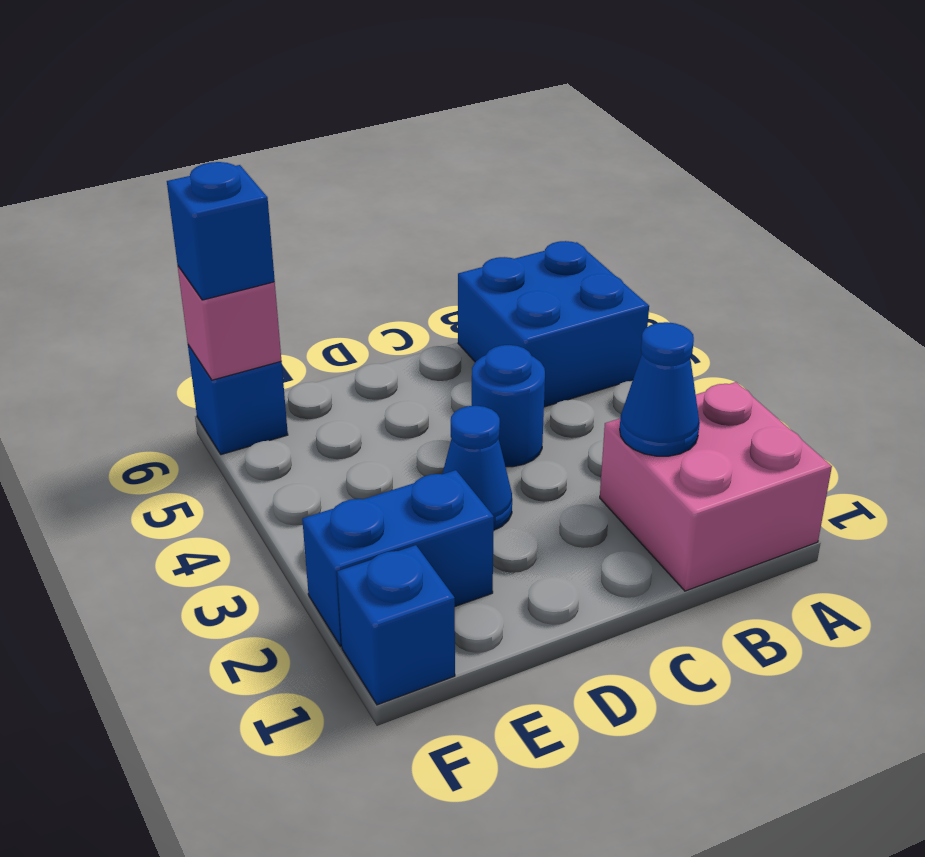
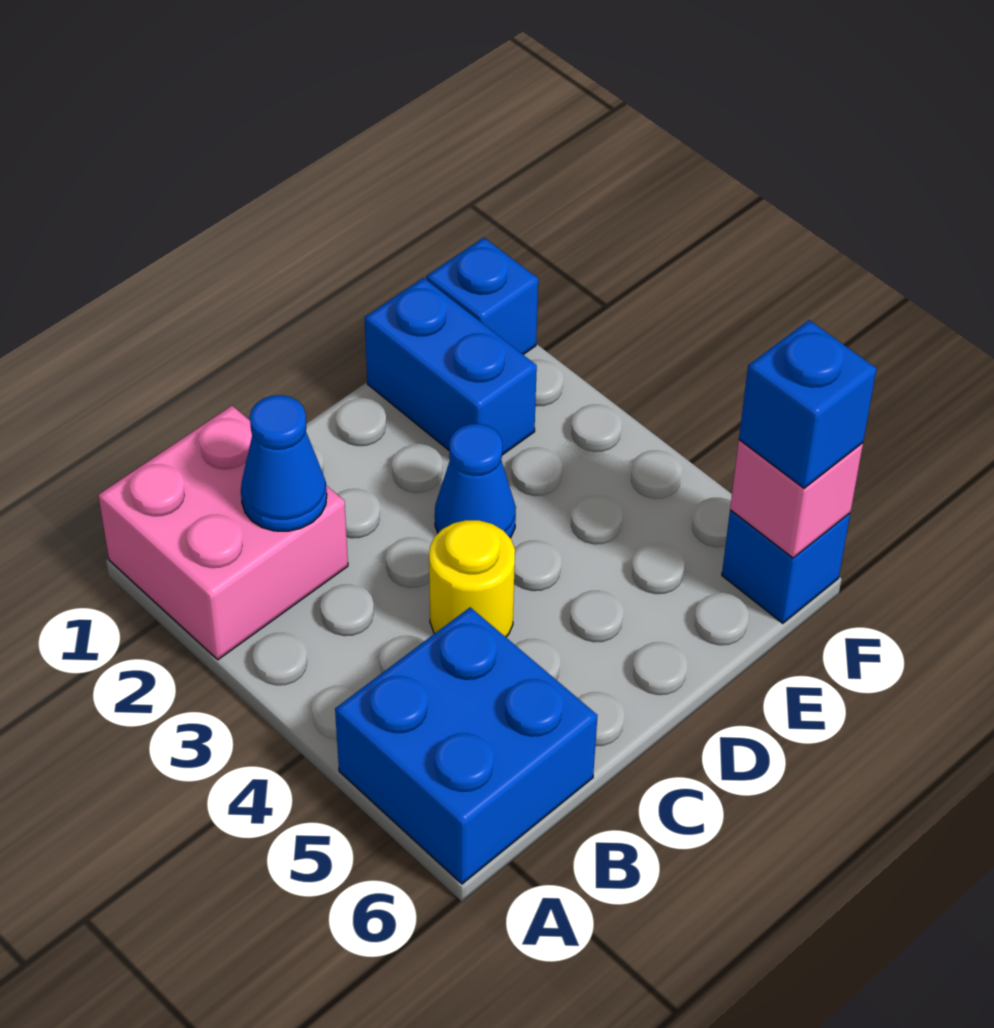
blue round brick C4 level 1 -> yellow round brick C4 level 1
blue brick E2:F2 level 1 -> blue brick E1:E2 level 1

